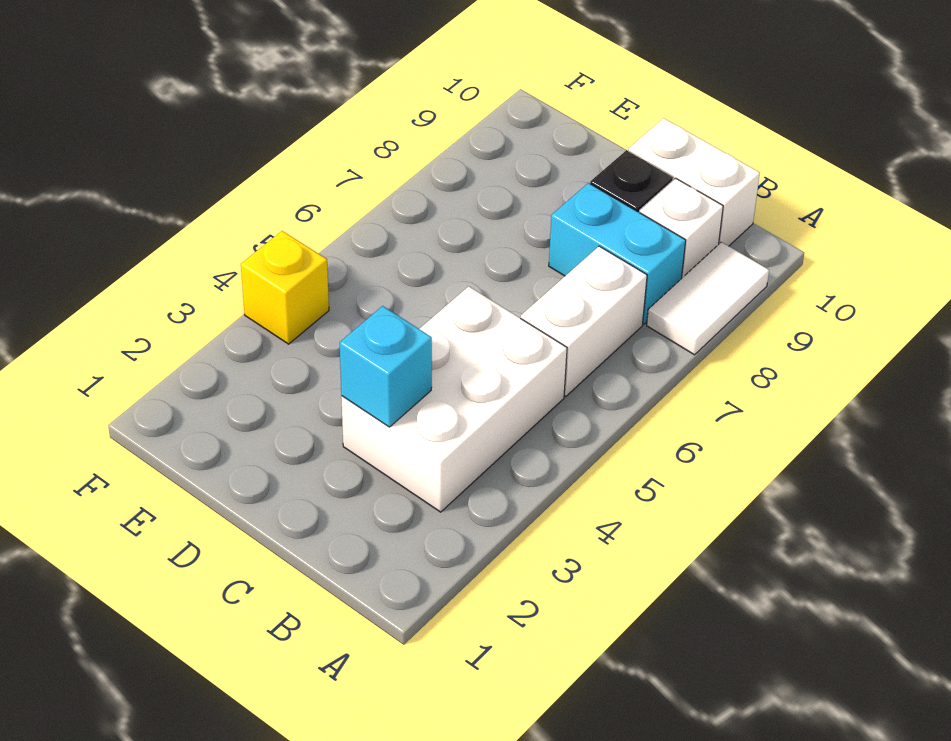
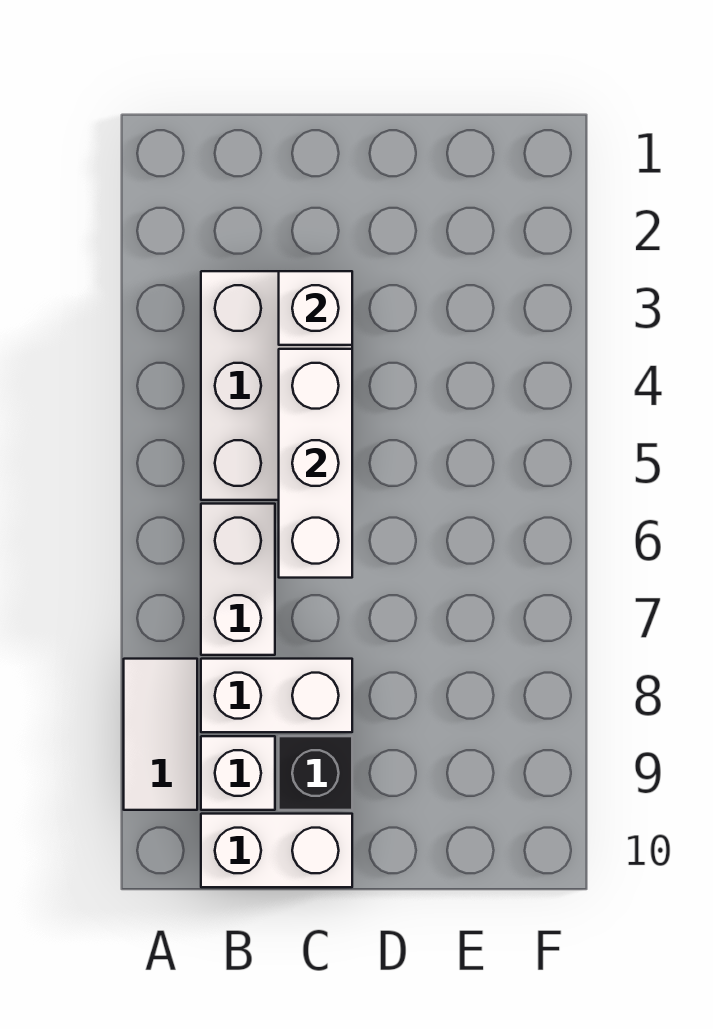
cyan brick B8:C8 level 1 -> white brick B8:C8 level 1
cyan brick C3 level 2 -> white brick C3 level 2
none -> white brick C4:C6 level 2
yellow brick F4 level 1 -> none

